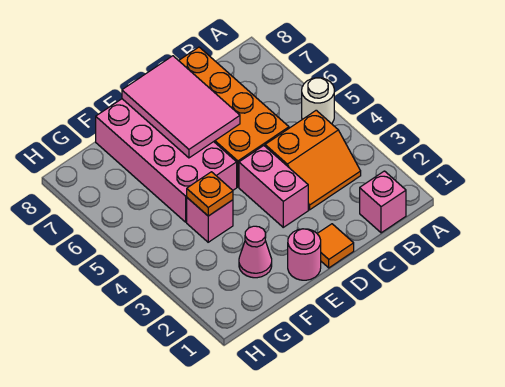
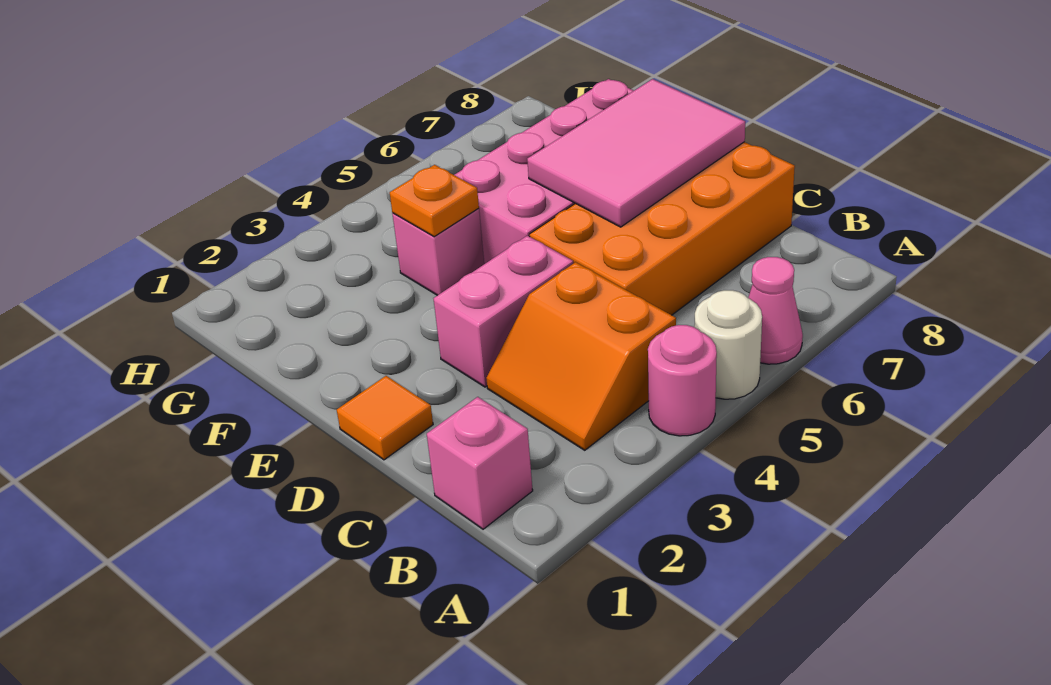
pink round brick E1 level 1 -> pink round brick A4 level 1
pink cone F2 level 1 -> pink cone A6 level 1

